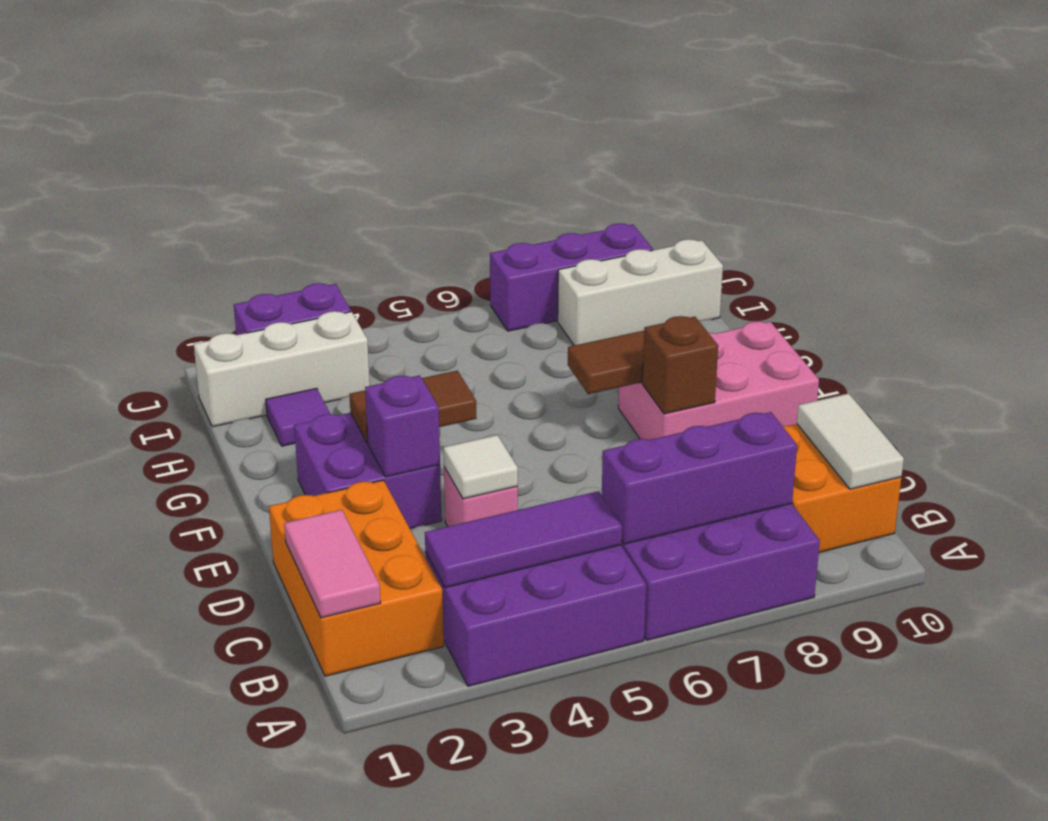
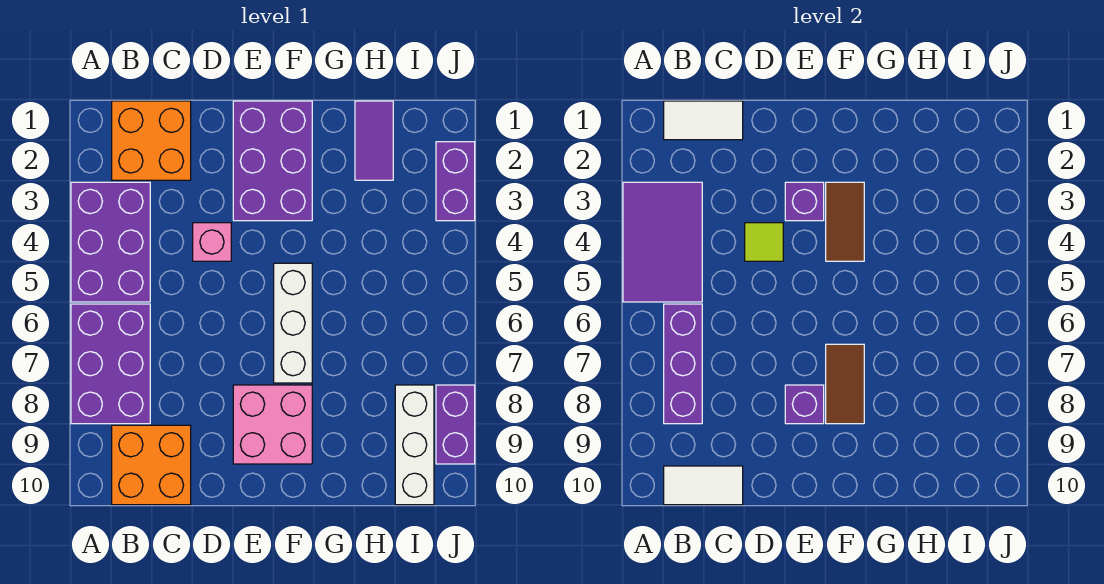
orange brick B1:D2 level 1 -> orange brick B1:C2 level 1
pink tile B1:C1 level 2 -> white tile B1:C1 level 2
purple tile B3:B5 level 2 -> purple tile A3:B5 level 2
white tile D4 level 2 -> lime tile D4 level 2
purple brick E2:F3 level 1 -> purple brick E1:F3 level 1
pink brick E8:F10 level 1 -> pink brick E8:F9 level 1
brown brick E8 level 2 -> purple brick E8 level 2
purple tile H2 level 1 -> purple tile H1:H2 level 1
white brick I1:I3 level 1 -> white brick F5:F7 level 1
purple brick J7:J9 level 1 -> purple brick J8:J9 level 1

